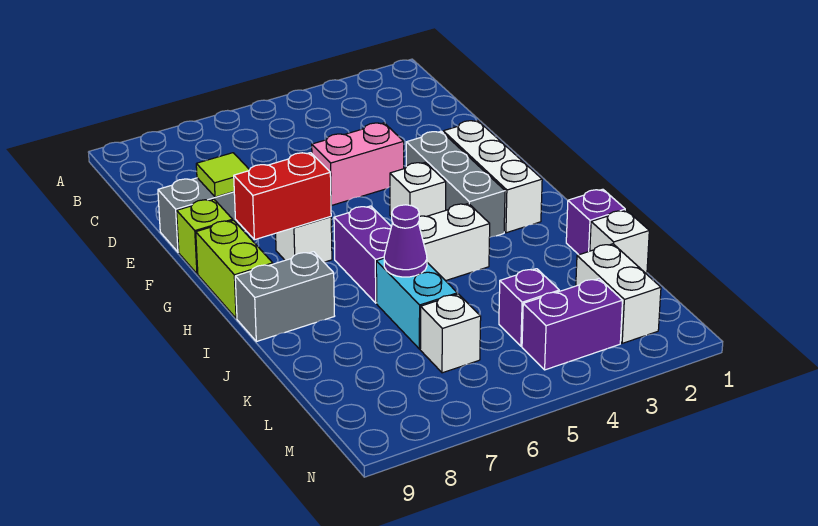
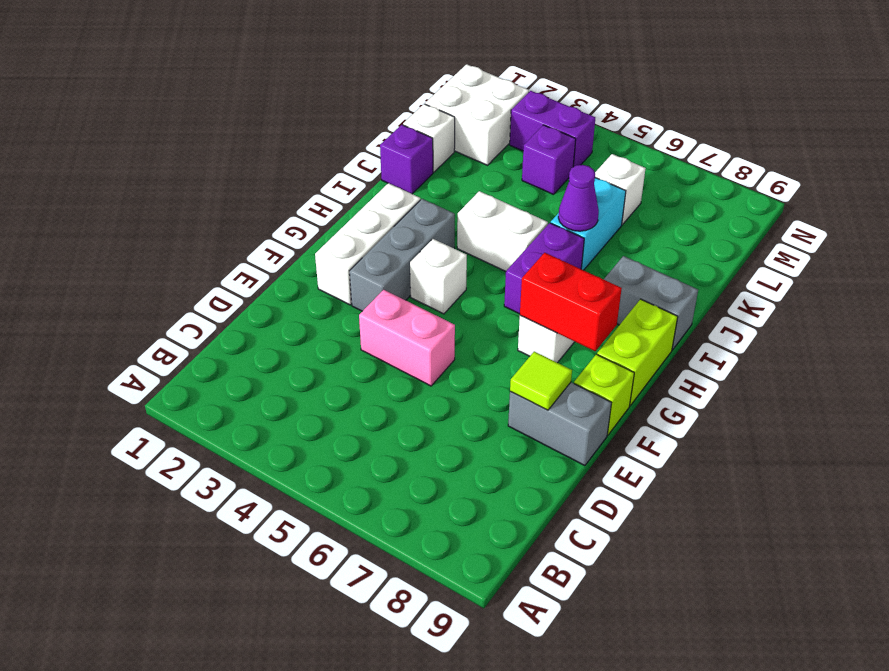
white brick L2:M2 level 1 -> white brick L1:M2 level 1

